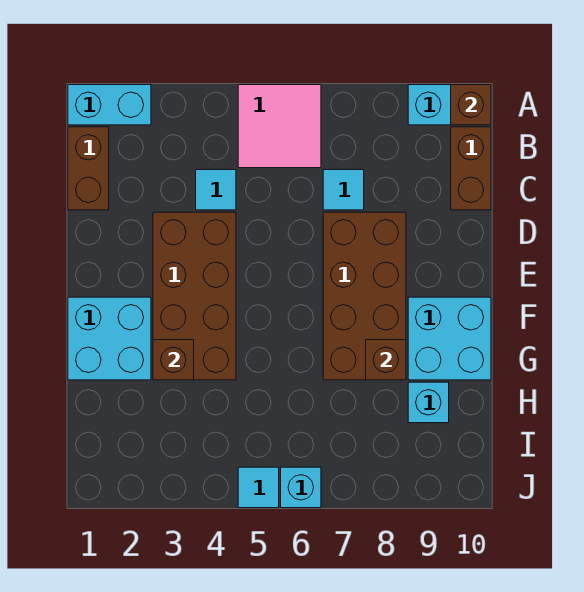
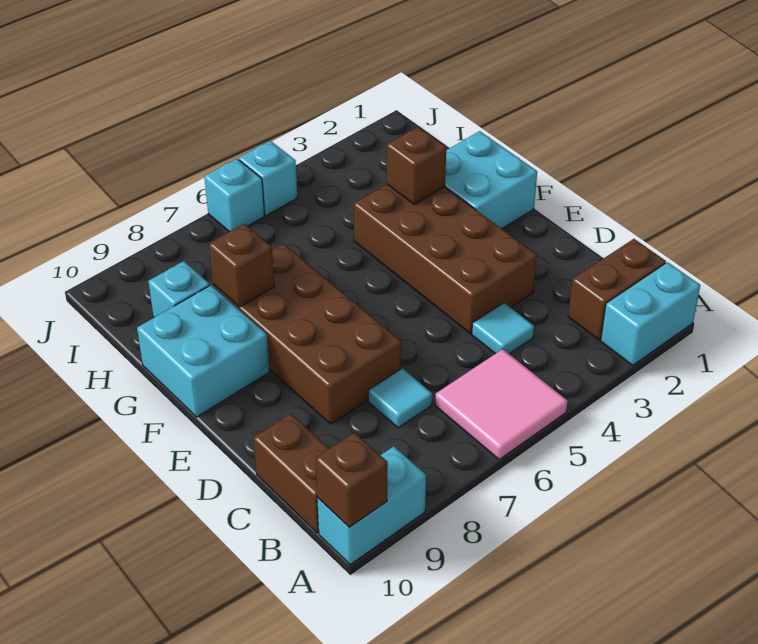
brown brick B1:C1 level 1 -> brown brick B1:B2 level 1
cyan tile J5 level 1 -> cyan brick J5 level 1

